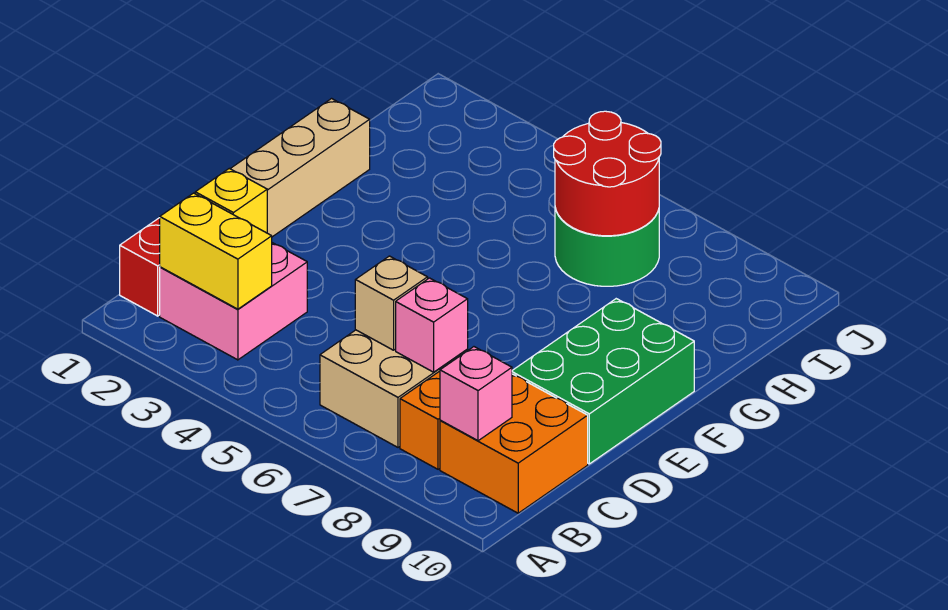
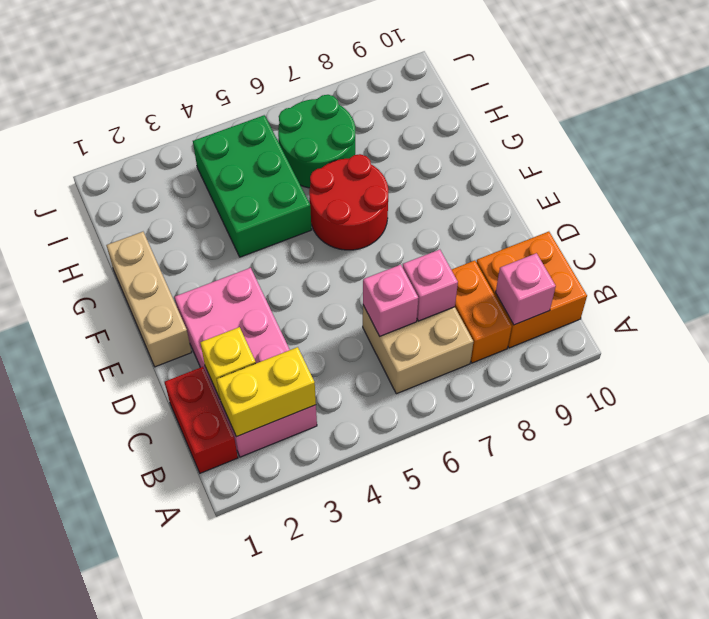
pink brick B2:C3 level 1 -> pink brick B2:E3 level 1
tan brick C6 level 2 -> pink brick C6 level 2
green brick D9:F10 level 1 -> green brick G4:I5 level 1
red round brick H6:I7 level 2 -> red round brick F6:G7 level 1

